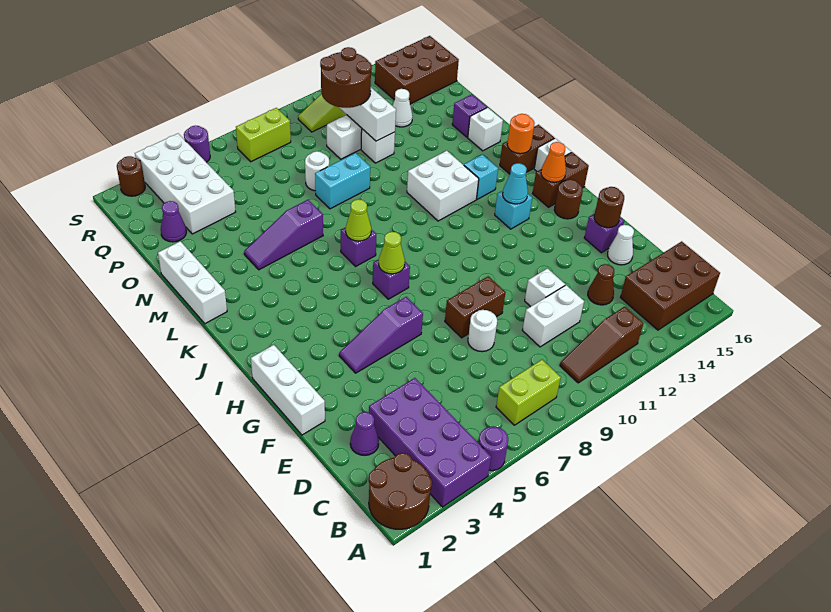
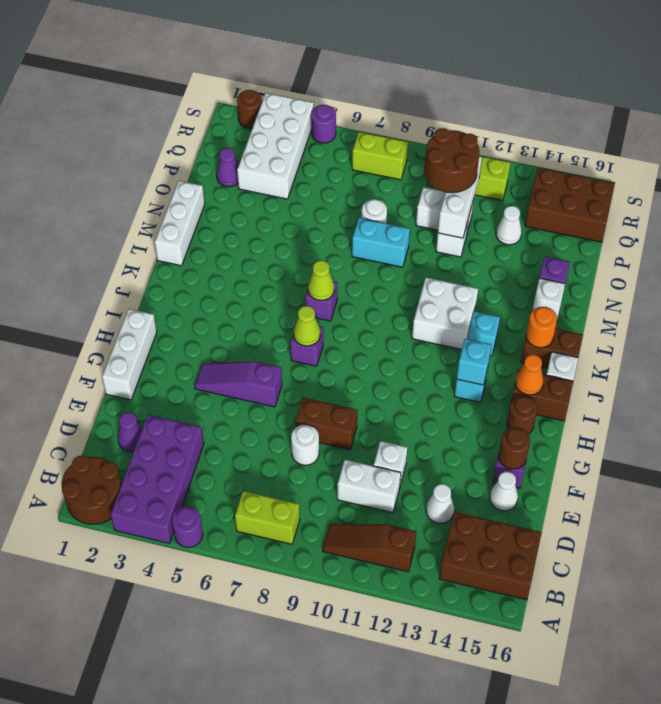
brown cone D13 level 1 -> white cone D13 level 1
cyan cone I13 level 2 -> cyan brick I13 level 2
purple slope M4:M6 level 1 top 6 -> none

